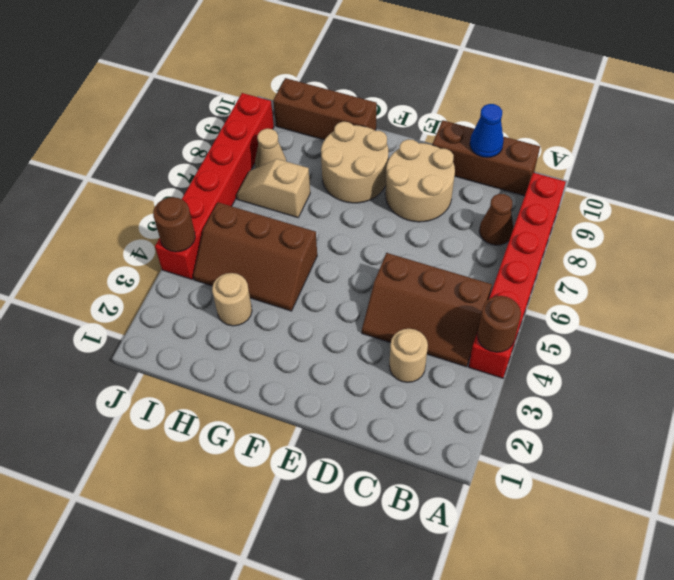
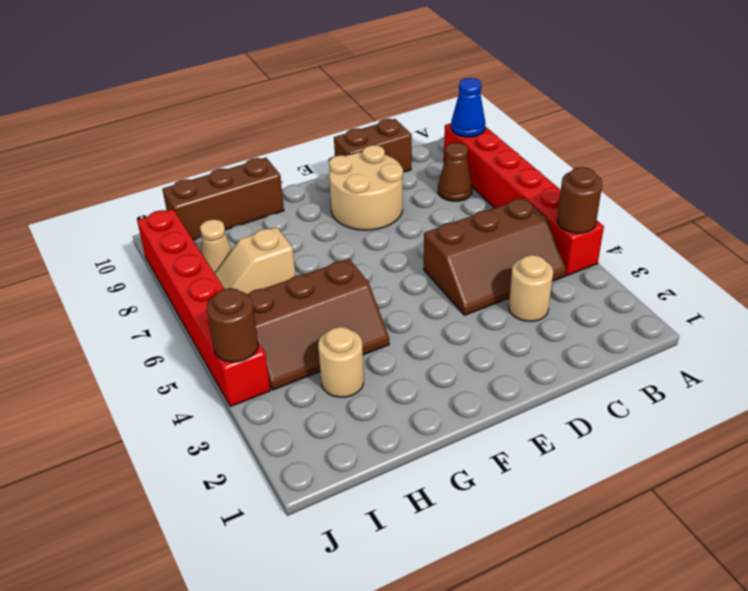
brown brick B10:D10 level 1 -> brown brick C10:D10 level 1
blue cone C10 level 2 -> blue cone A9 level 2
tan round brick F8:G9 level 1 -> none

